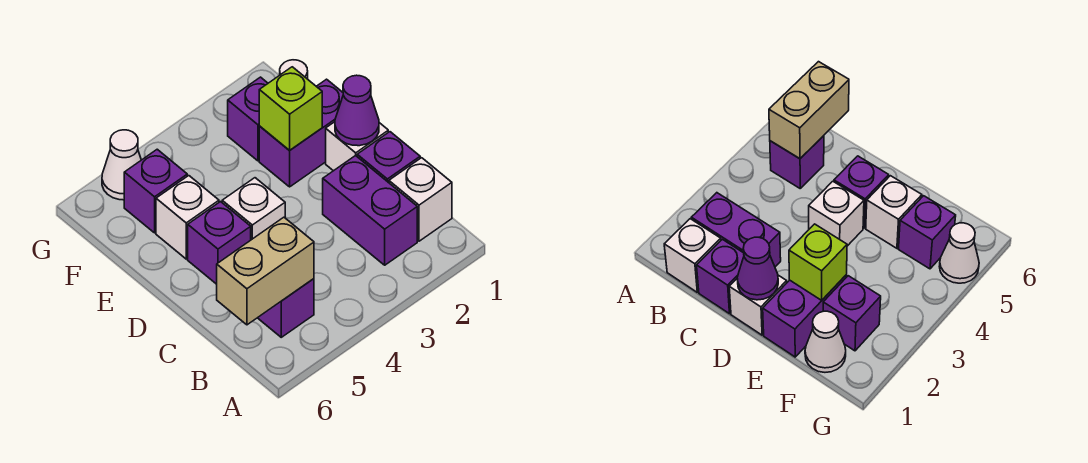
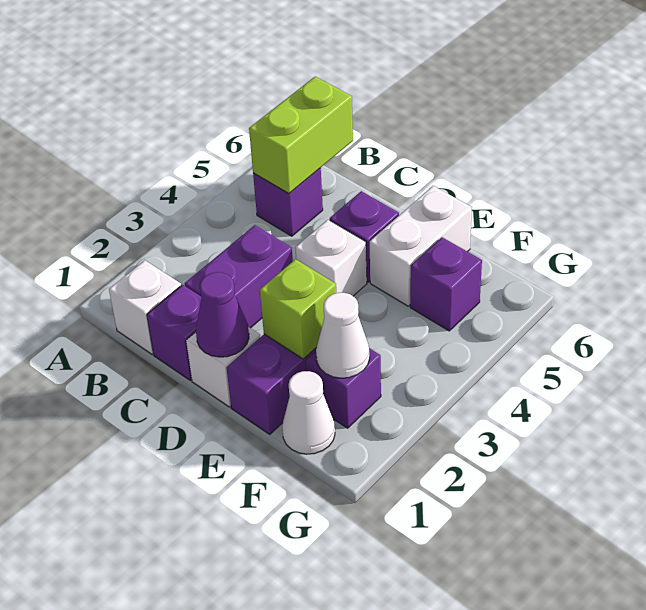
purple brick B2:C2 level 1 -> purple brick C2:C3 level 1
tan brick B5:B6 level 2 -> lime brick B5:B6 level 2
white brick E5 level 1 -> white brick E5:E6 level 1
white cone G5 level 1 -> white cone F2 level 2

